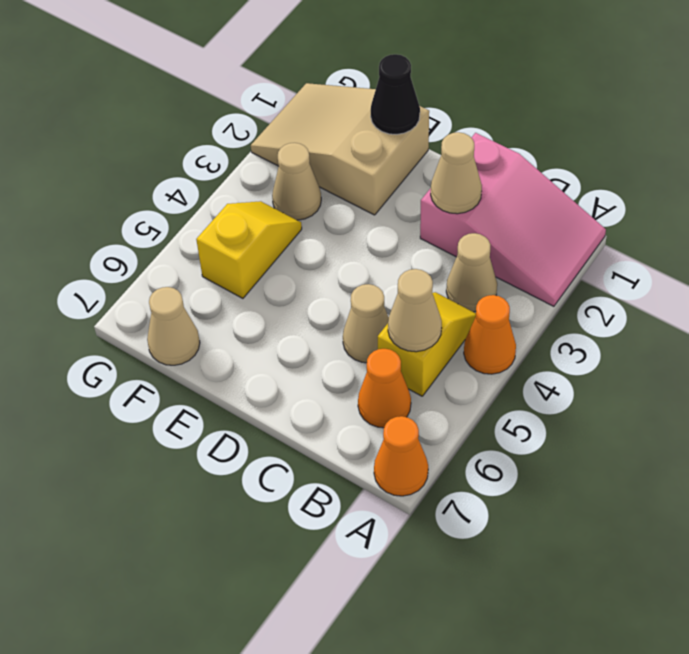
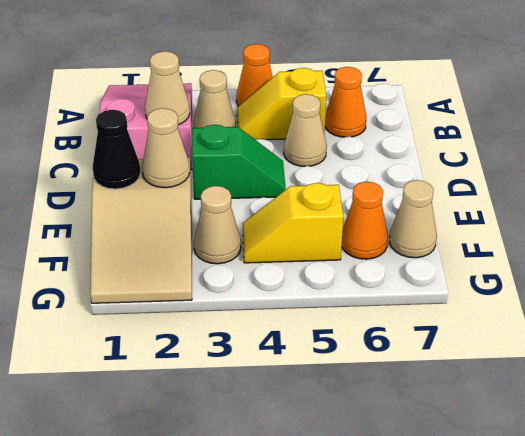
orange cone A7 level 1 -> orange cone F6 level 1
tan cone B5 level 2 -> tan cone E2 level 2
none -> green slope D3:D4 level 1 top 3

